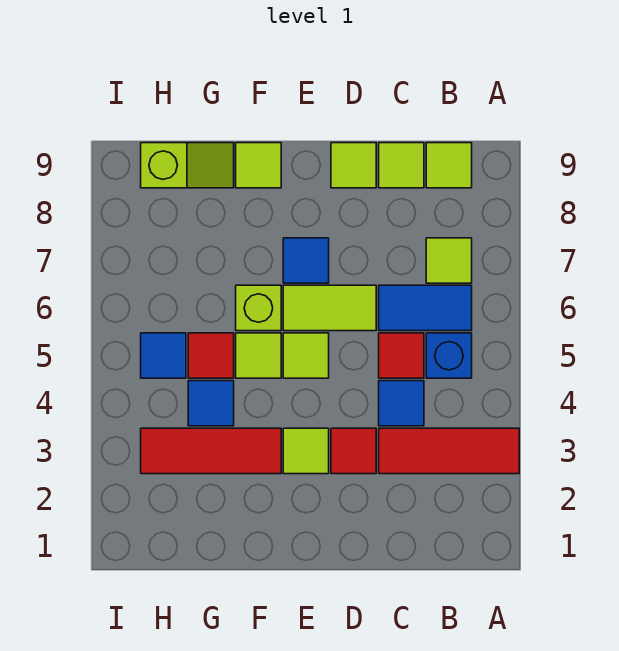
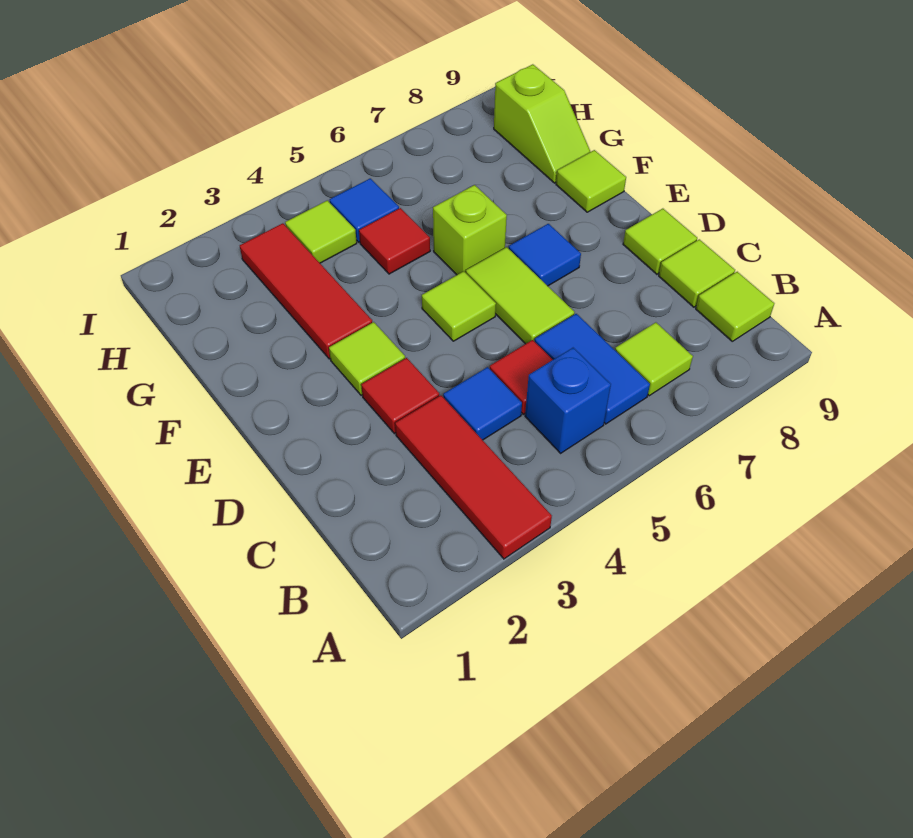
lime tile F5 level 1 -> lime tile H4 level 1
blue tile G4 level 1 -> none

